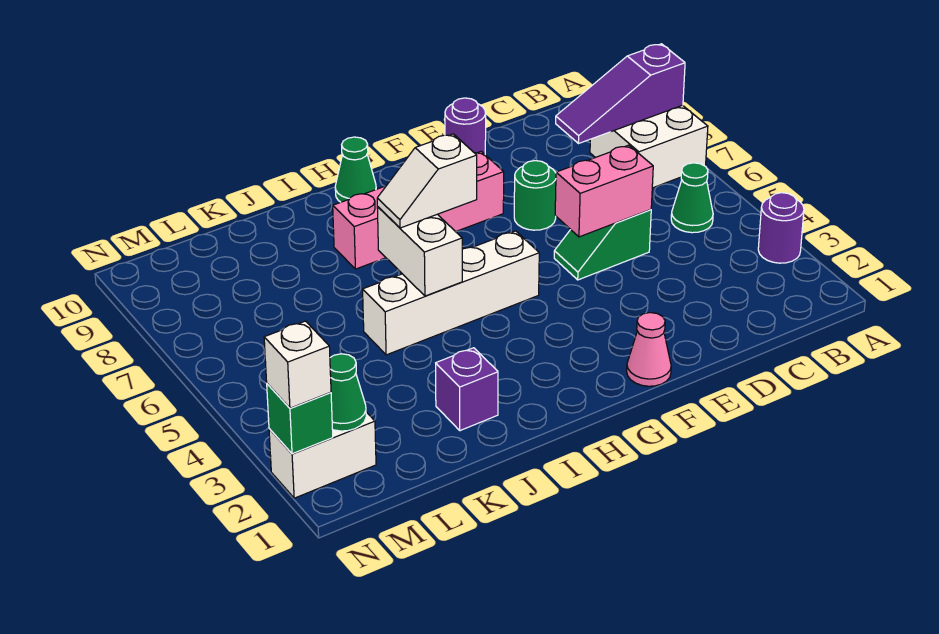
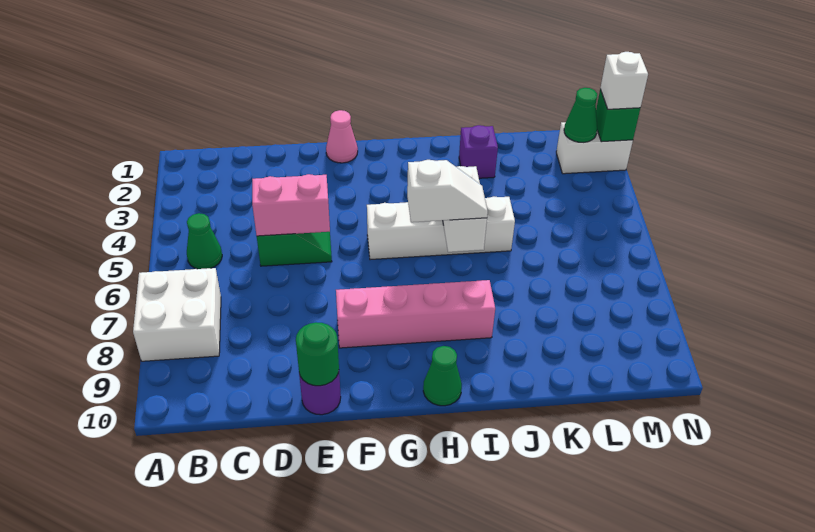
purple round brick A3 level 1 -> none
purple slope A8:C8 level 2 top A -> none
green round brick E7 level 1 -> green round brick E10 level 2

